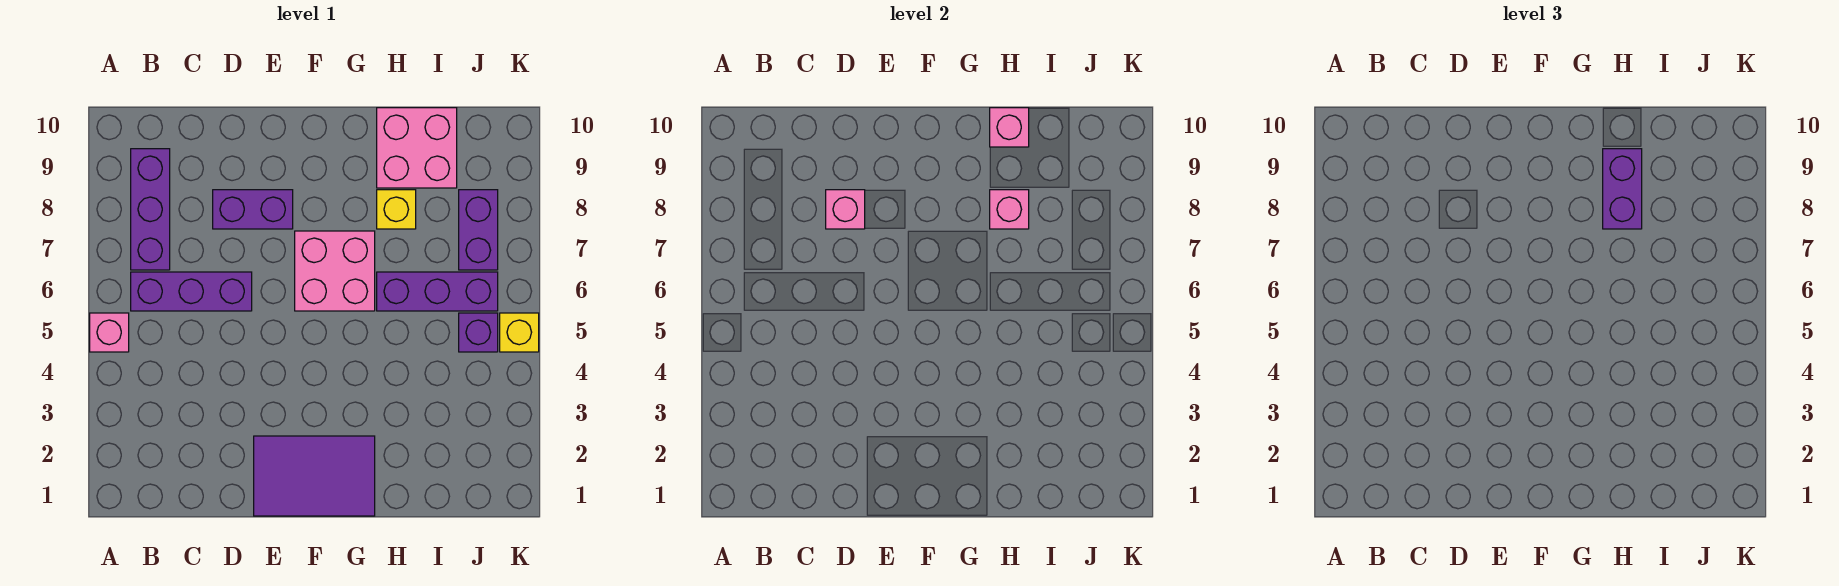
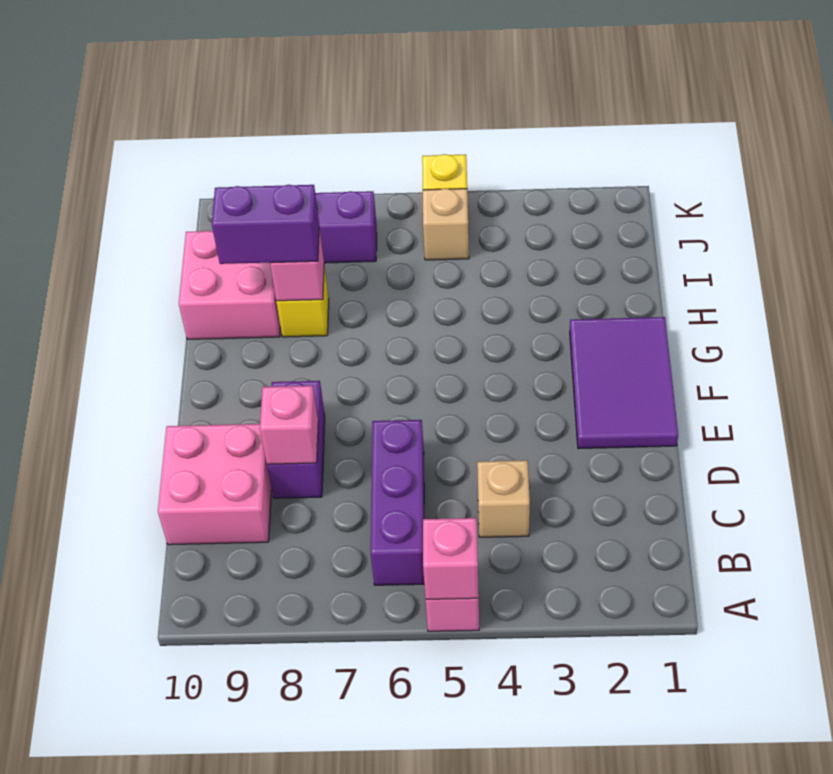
purple brick B7:B9 level 1 -> none
none -> tan brick C4 level 1
pink brick F6:G7 level 1 -> pink brick C9:D10 level 1
purple brick H6:J6 level 1 -> none
pink brick H10 level 2 -> pink brick A5 level 2
purple brick J5 level 1 -> tan brick J5 level 1

